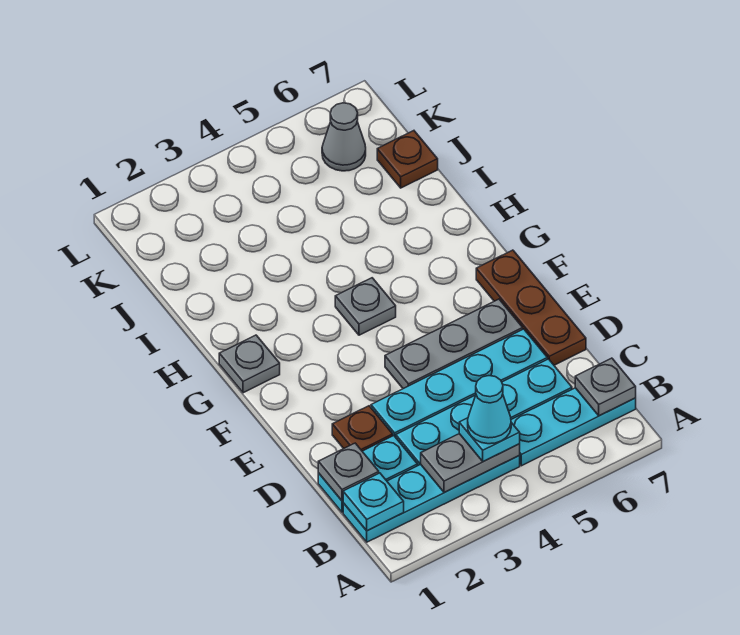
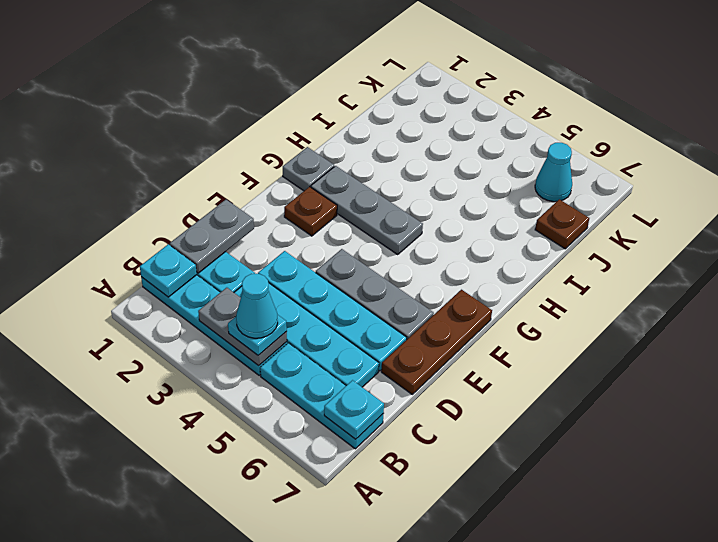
grey plate B7 level 2 -> cyan plate B7 level 2
grey plate C1 level 2 -> grey plate C1:D1 level 2
brown plate D2 level 1 -> brown plate F2 level 1
grey plate G4 level 1 -> grey plate G2:G4 level 1
grey cone K6 level 1 -> cyan cone K6 level 1

